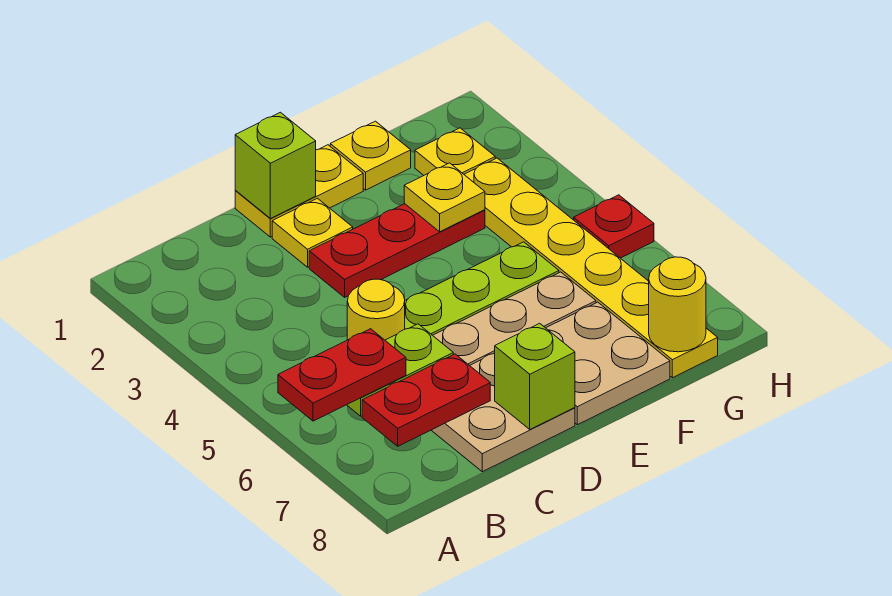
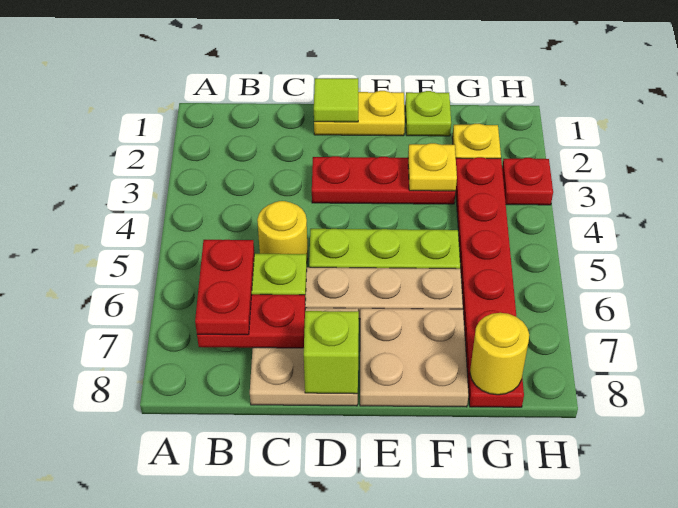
red plate A6:B6 level 3 -> red plate B6:B7 level 3
lime brick D1 level 2 -> lime tile D1 level 2
yellow plate D2 level 1 -> none
yellow plate F1 level 1 -> lime plate F1 level 1
yellow plate G3:G8 level 1 -> red plate G3:G8 level 1
red plate H5 level 1 -> red plate H3 level 1

